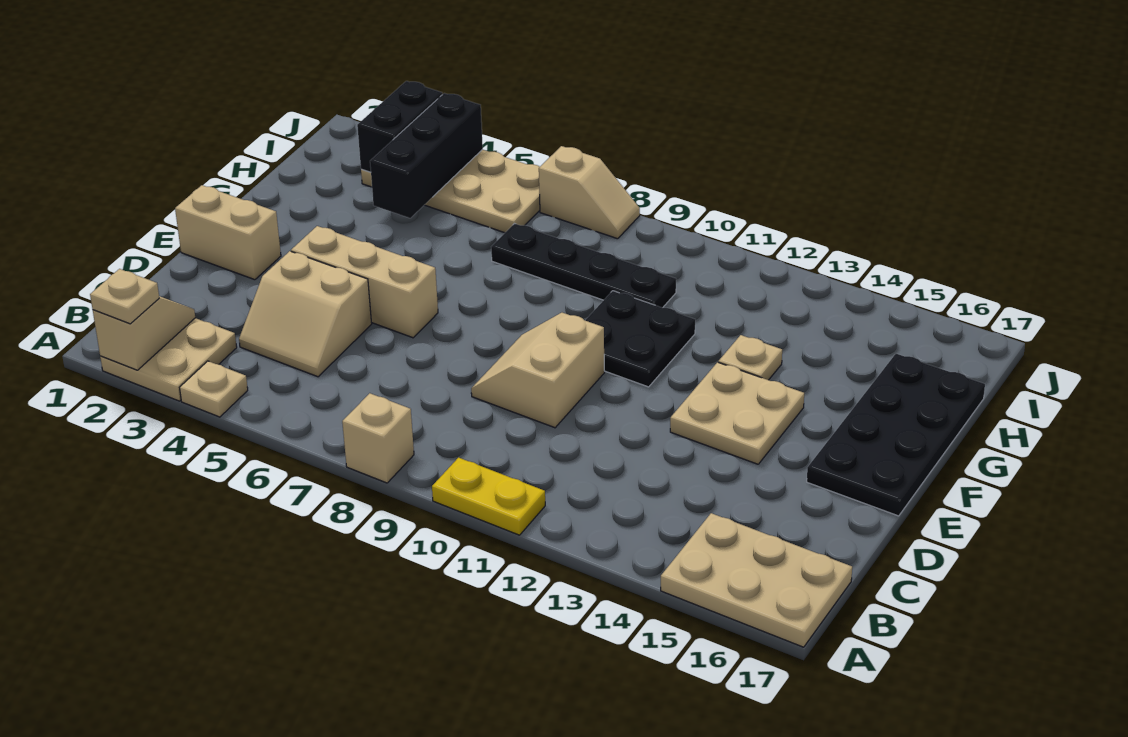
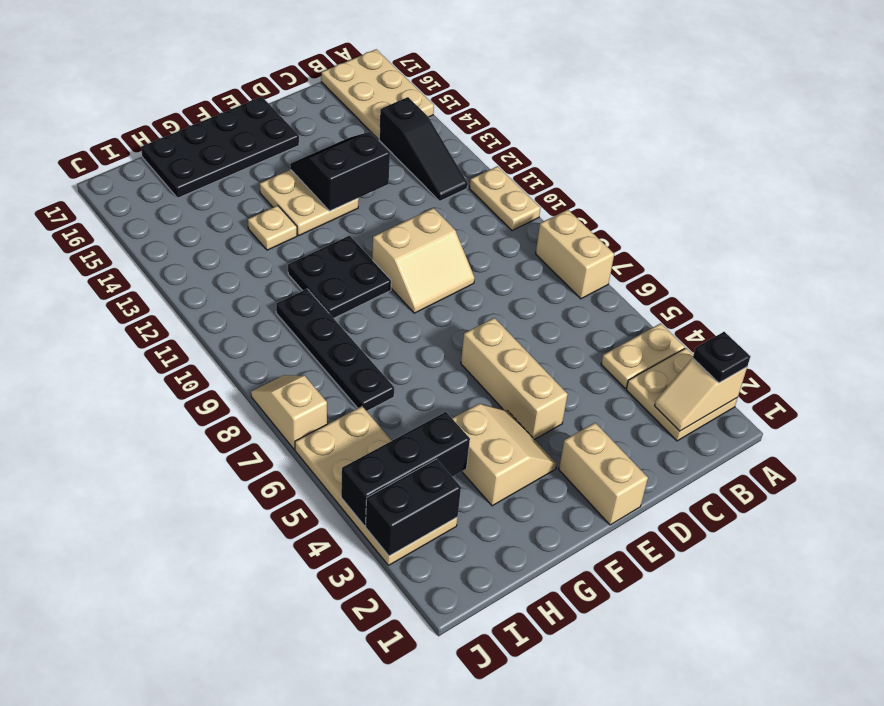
tan plate A2 level 3 -> black plate A2 level 3
tan plate A4 level 1 -> tan plate A4:B4 level 1
tan brick A8 level 1 -> tan brick A7:A8 level 1
yellow plate A10:A11 level 1 -> tan plate A10:A11 level 1
none -> black slope B12:B14 level 1 top 14
tan slope C4:D5 level 1 top D -> tan slope F3:G4 level 1 top G
none -> black slope D13:E14 level 2 top 13

